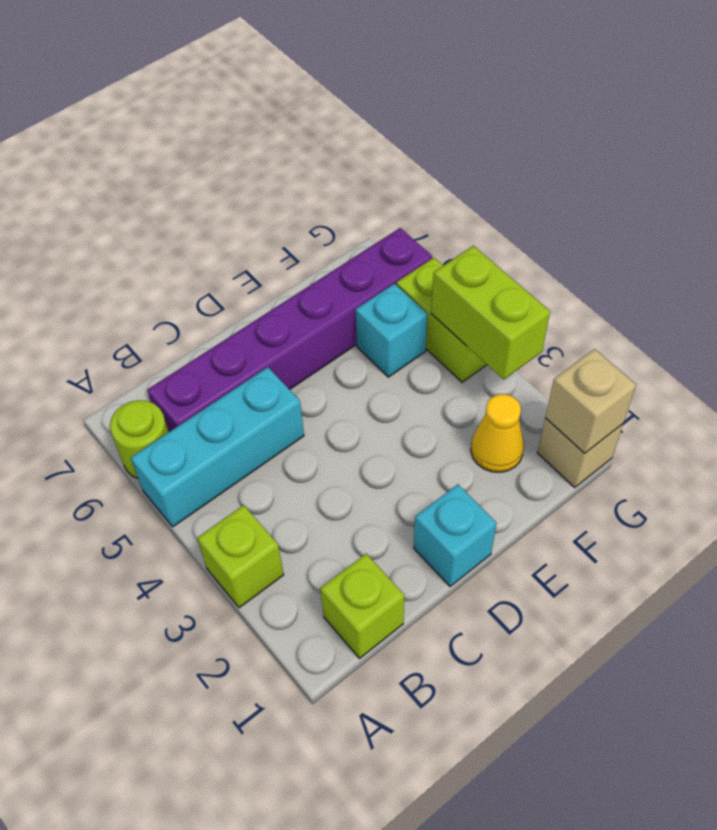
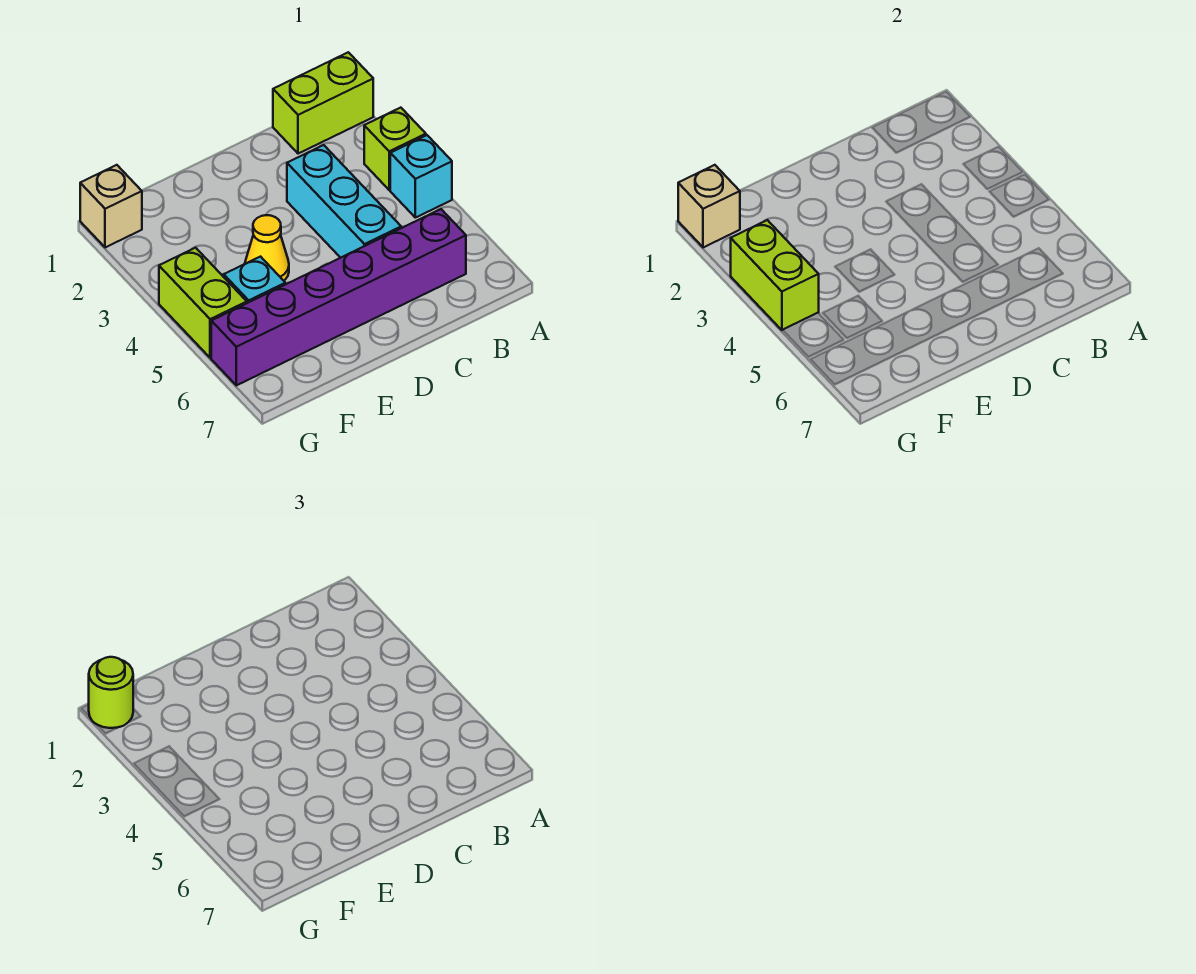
cyan brick A5:C5 level 1 -> cyan brick C3:C5 level 1
lime round brick A6 level 1 -> lime round brick G1 level 3
lime brick B1 level 1 -> lime brick A1:B1 level 1
cyan brick D1 level 1 -> cyan brick A4 level 1
yellow cone F2 level 1 -> yellow cone E4 level 1

